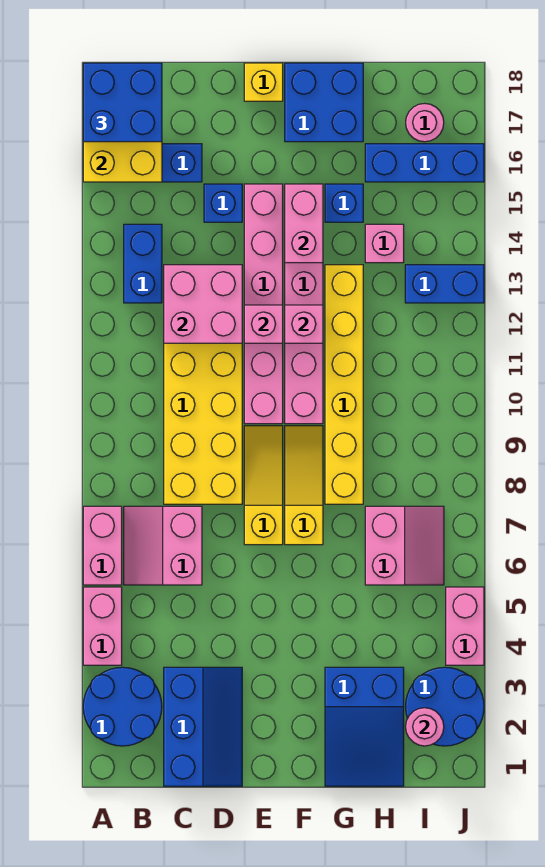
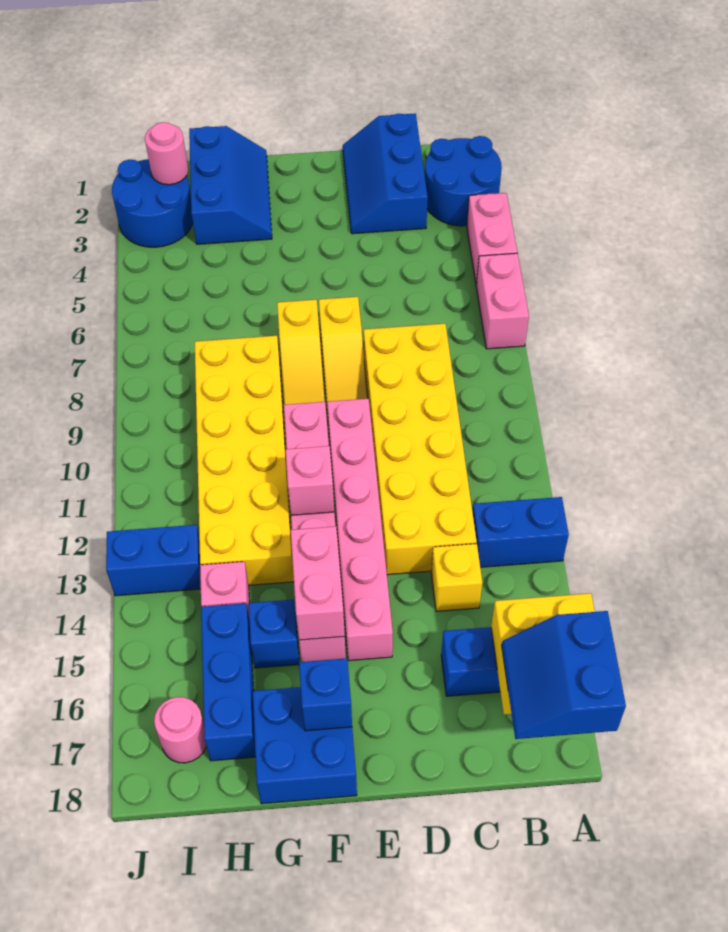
blue brick A17:B18 level 3 -> blue slope A17:B18 level 3 top A
pink slope B6:C7 level 1 top C -> none
blue brick B13:B14 level 1 -> blue brick A13:B13 level 1
pink brick C12:D13 level 2 -> none
blue brick D15 level 1 -> blue brick F17 level 2
pink brick E12 level 2 -> none
yellow brick E18 level 1 -> yellow brick C14 level 1
blue slope G1:H3 level 1 top 3 -> blue slope G1:H3 level 1 top H
yellow brick G8:G13 level 1 -> yellow brick G8:H13 level 1
pink slope H6:I7 level 1 top H -> none
blue brick H16:J16 level 1 -> blue brick H15:H17 level 1
pink brick J4:J5 level 1 -> none

